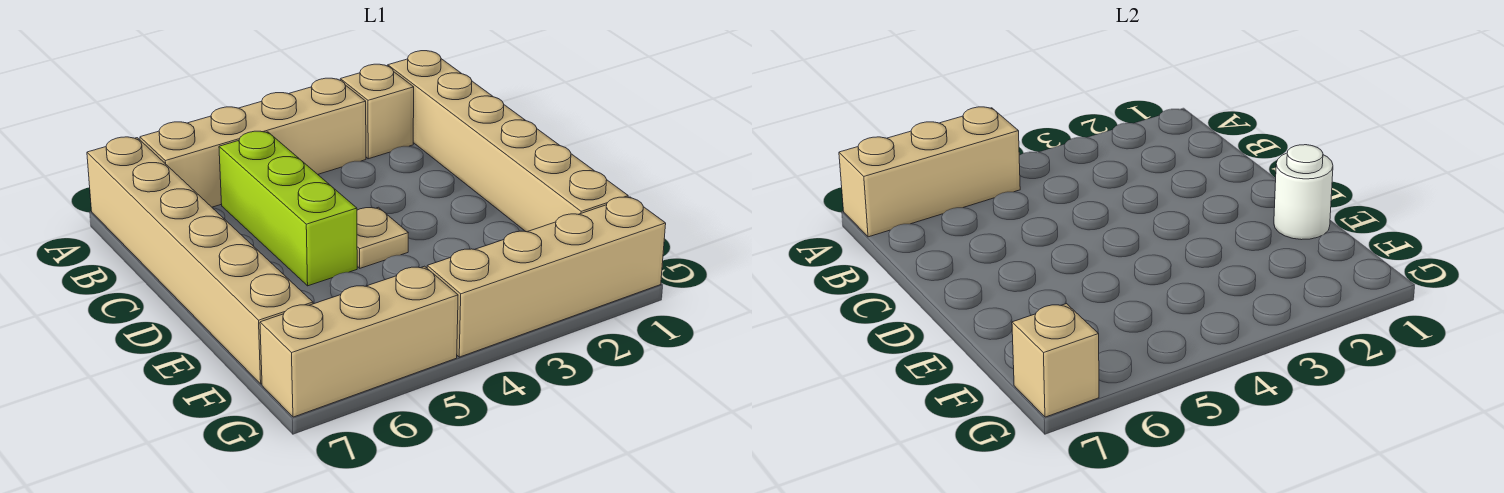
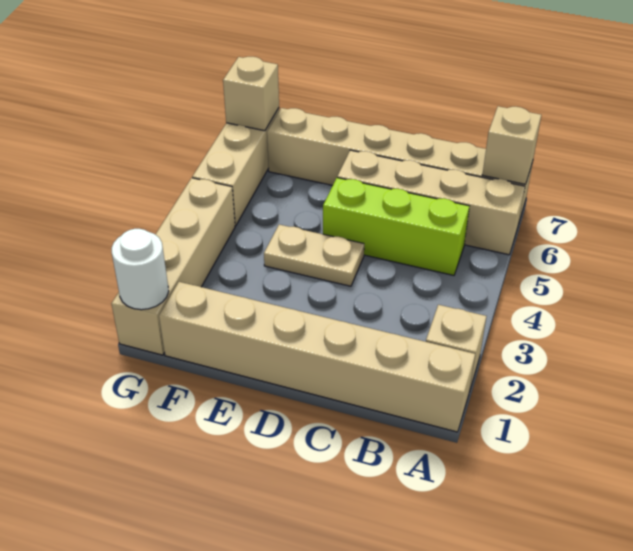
tan brick A3:A6 level 1 -> tan brick A6:D6 level 1
tan brick A5:A7 level 2 -> tan brick A7 level 2
tan plate D4 level 1 -> tan plate D4:E4 level 1
white round brick E1 level 2 -> white round brick G1 level 2

